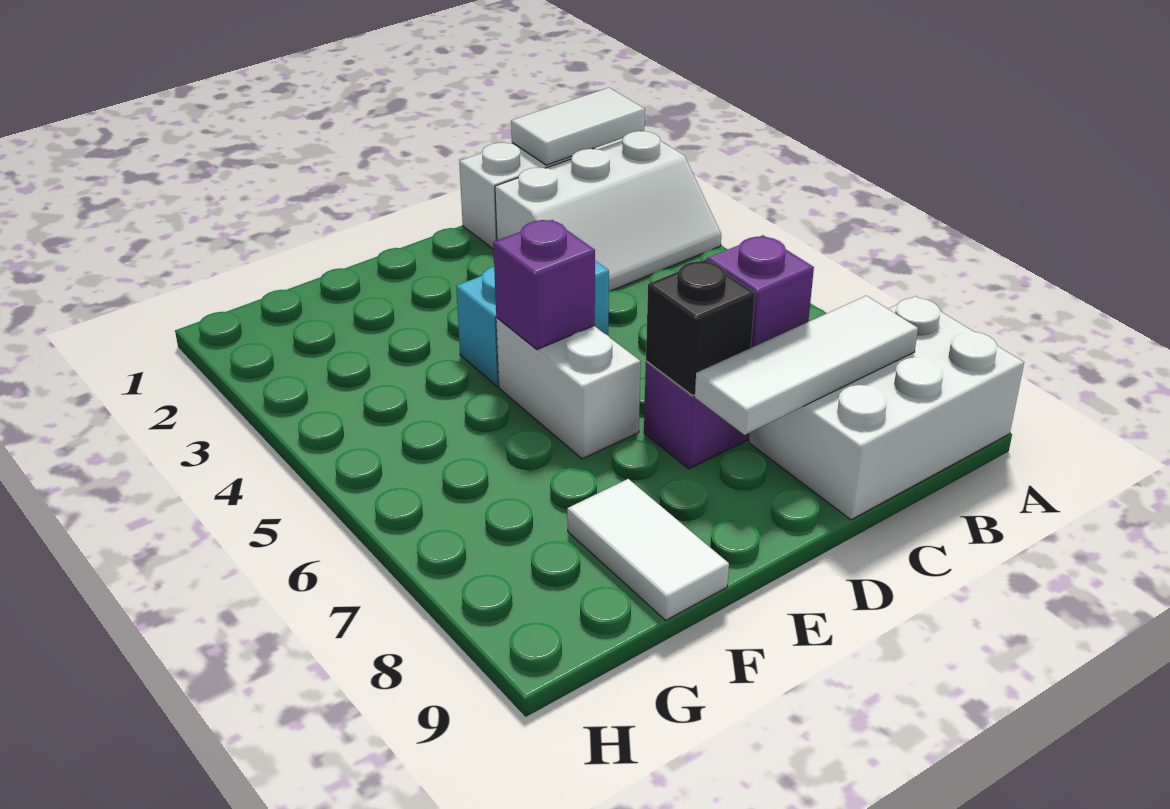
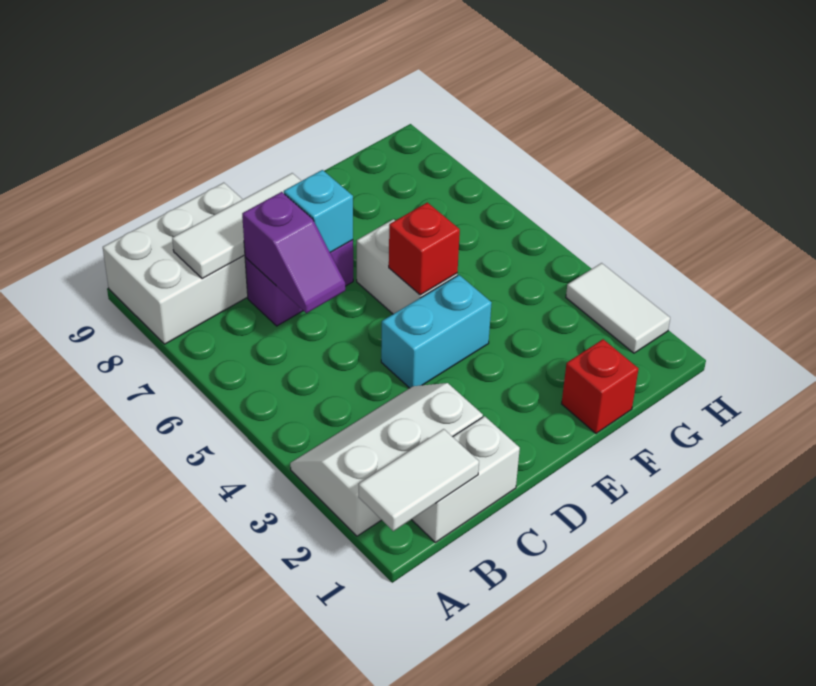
black brick D7 level 2 -> cyan brick D7 level 2
purple brick E5 level 2 -> red brick E5 level 2
none -> red brick F1 level 1
white tile F8:F9 level 1 -> white tile H2:H3 level 1

